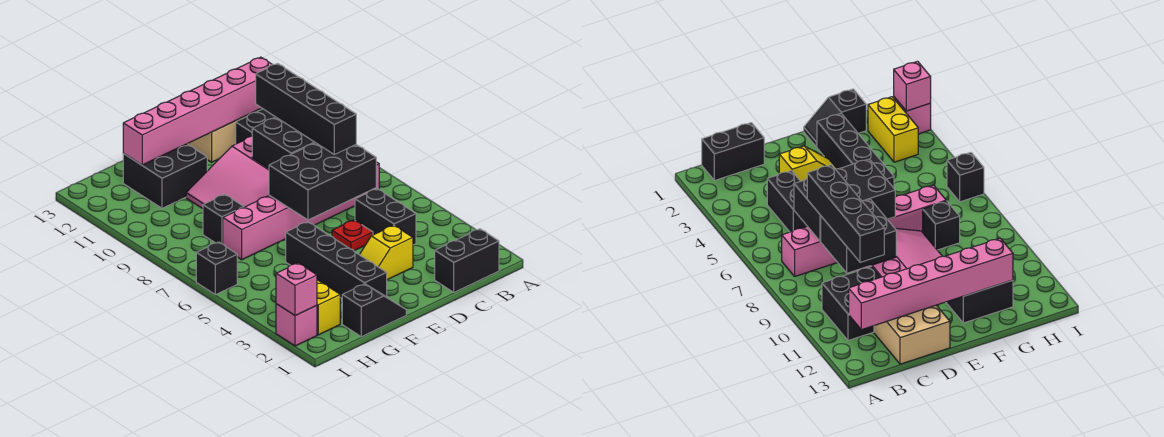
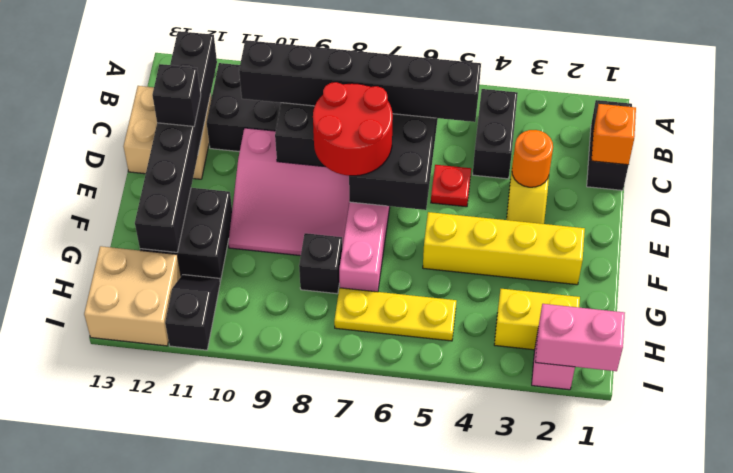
pink brick B12:G12 level 2 -> black brick B12:G12 level 2
none -> orange brick C1 level 2
black brick C4:C5 level 1 -> black brick B4:C4 level 1
black brick C7:C10 level 3 -> black brick C5:C10 level 3
none -> orange round brick D3 level 2
none -> red round brick D7:E8 level 3
black slope F1:G1 level 1 top G -> black slope H11:I11 level 1 top I
black brick F2:F5 level 1 -> yellow brick F2:F5 level 1
none -> yellow plate H5:H7 level 1
none -> tan brick H12:I13 level 1
pink brick I2 level 2 -> pink brick I1:I2 level 2
black brick I6 level 1 -> black brick D12 level 3

